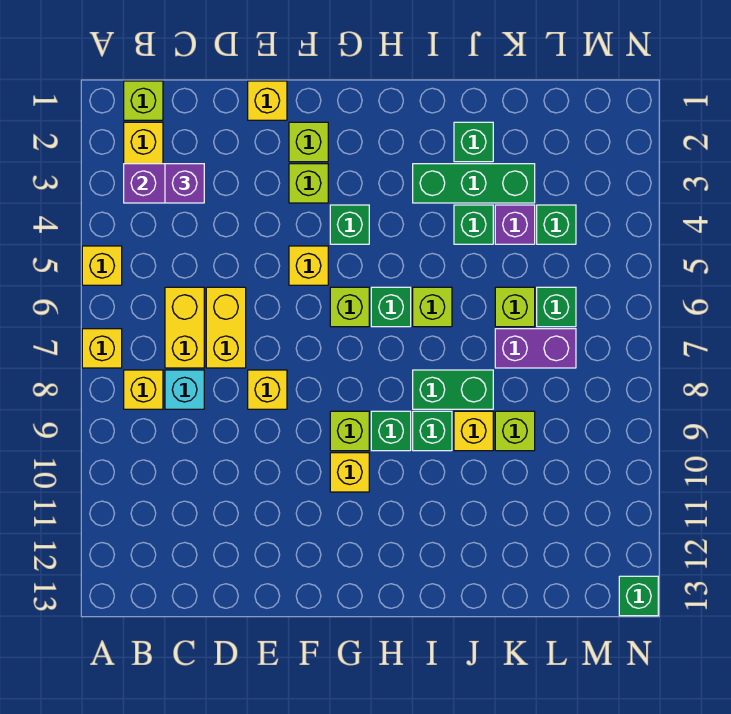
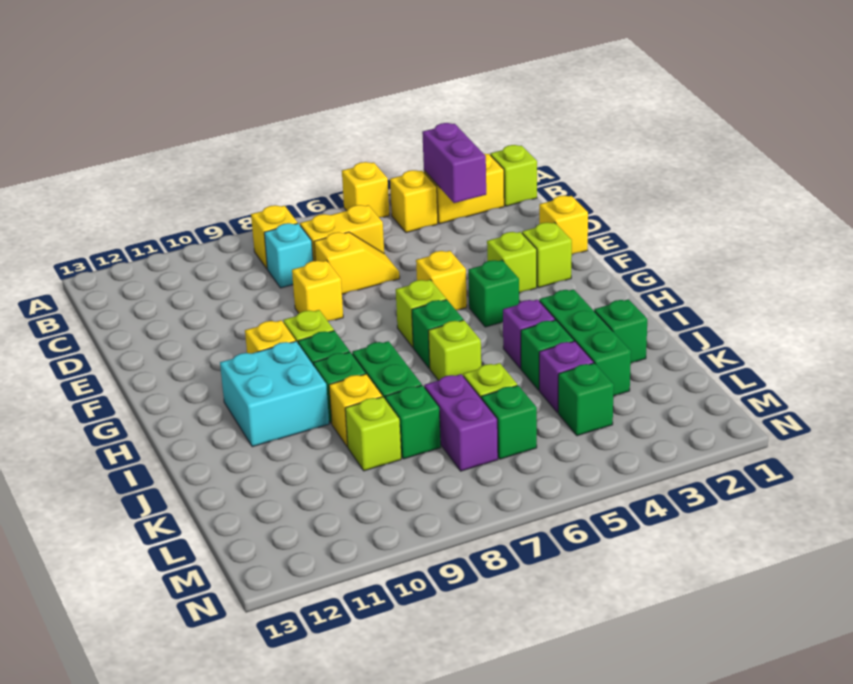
yellow brick A7 level 1 -> yellow brick B4 level 1
purple brick C3 level 3 -> purple brick I4 level 1
yellow brick D6:D7 level 1 -> yellow slope D6:D7 level 1 top 7
none -> cyan brick H10:I11 level 1
green brick N13 level 1 -> green brick K8 level 1

